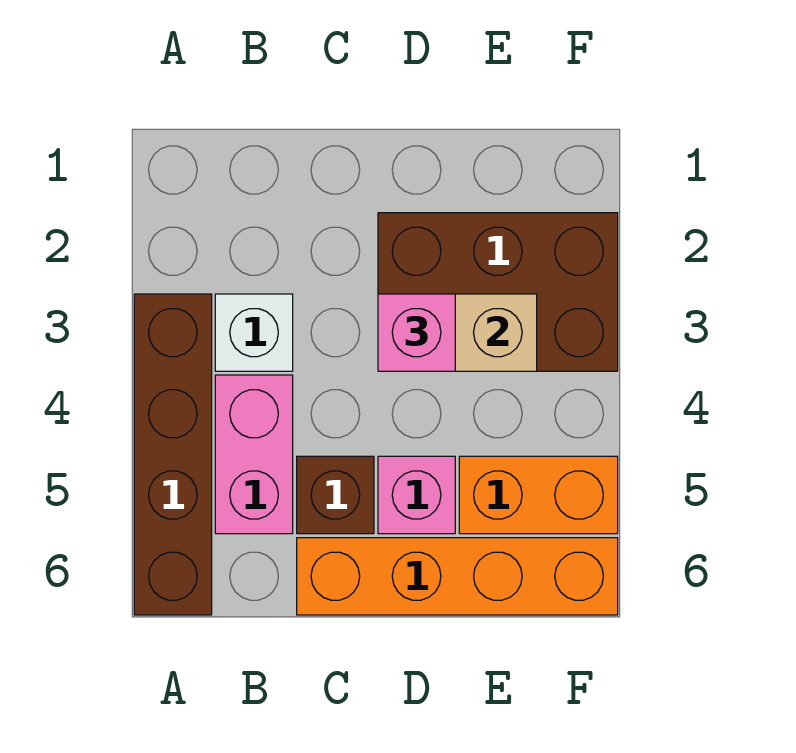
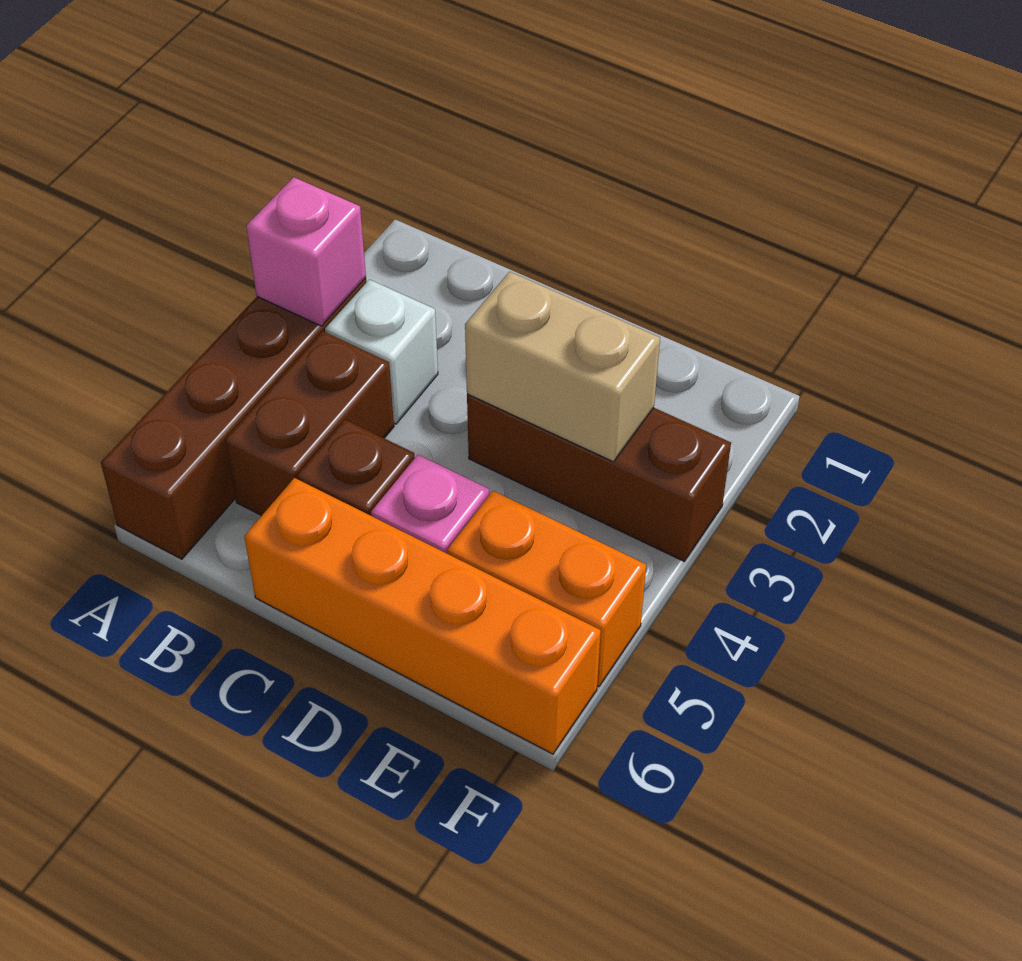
pink brick B4:B5 level 1 -> brown brick B4:B5 level 1
brown brick D2:F3 level 1 -> brown brick D3:F3 level 1
pink brick D3 level 3 -> pink brick A3 level 2

